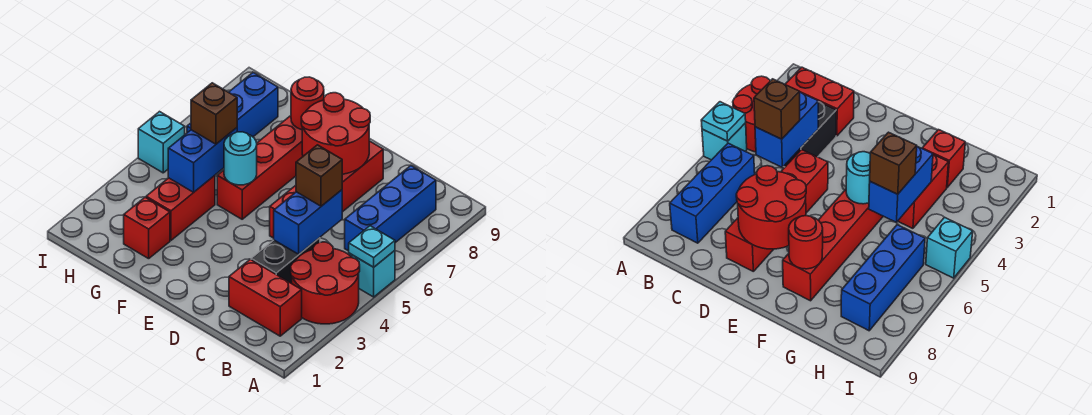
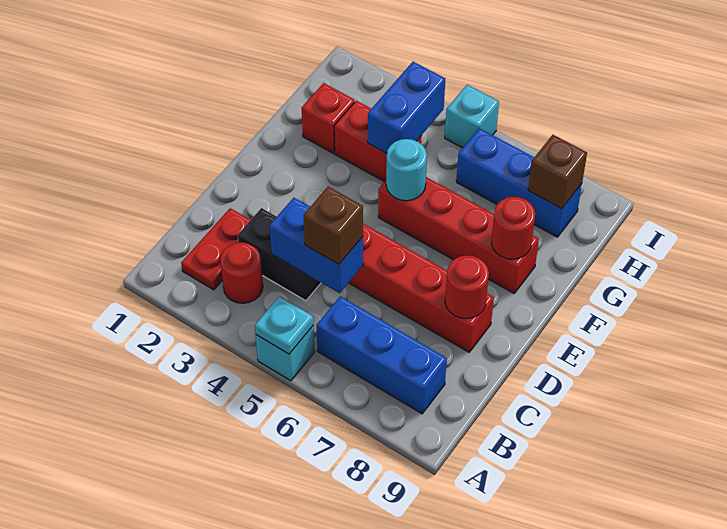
red round brick A3:B4 level 1 -> red round brick B3 level 1
red brick B2:C2 level 1 -> red plate B2:C2 level 1
red round brick D7:E8 level 2 -> red round brick D8 level 2
blue brick G4:G5 level 2 -> blue brick G4:H4 level 2
brown brick G5 level 3 -> brown brick H8 level 2

